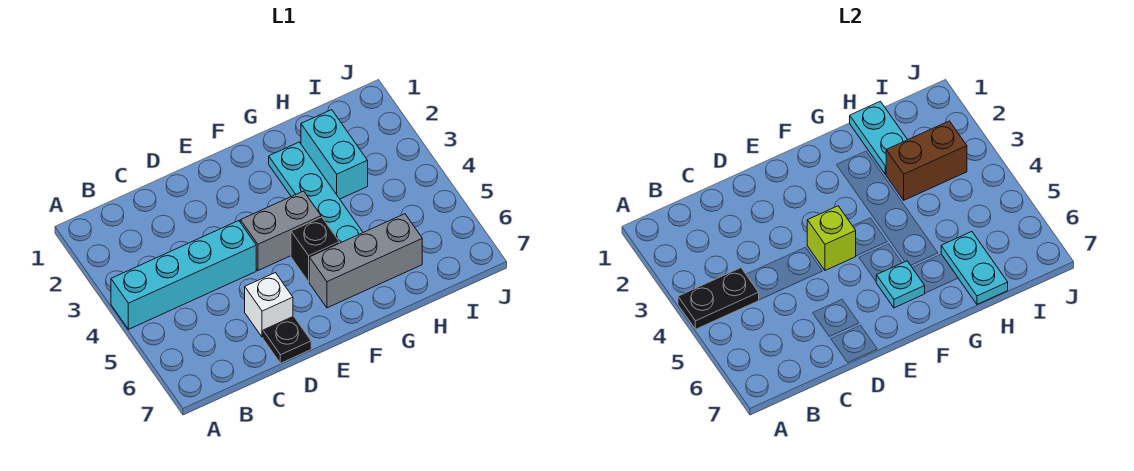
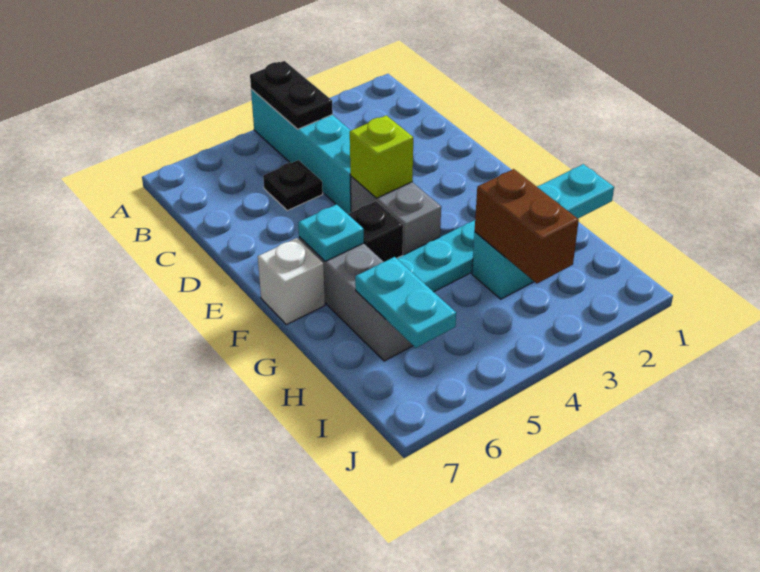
white brick D6 level 1 -> white brick F7 level 1
black plate D7 level 1 -> black plate C5 level 1
cyan plate H6:H7 level 2 -> cyan plate H6:I6 level 2

